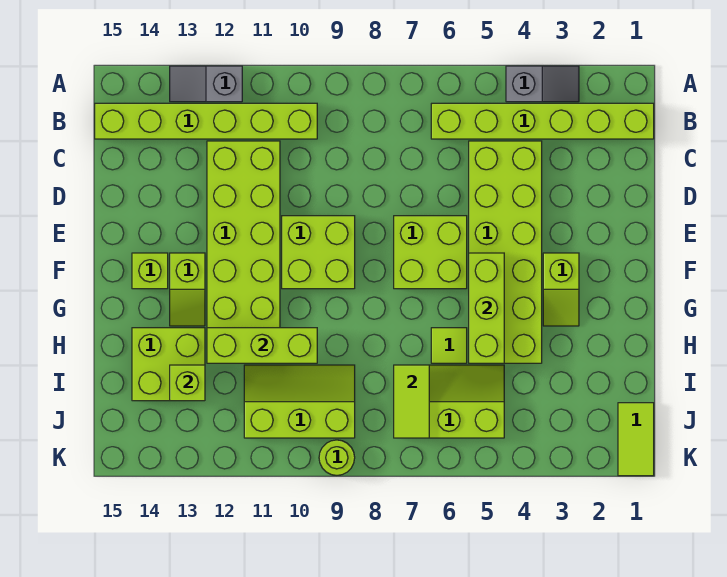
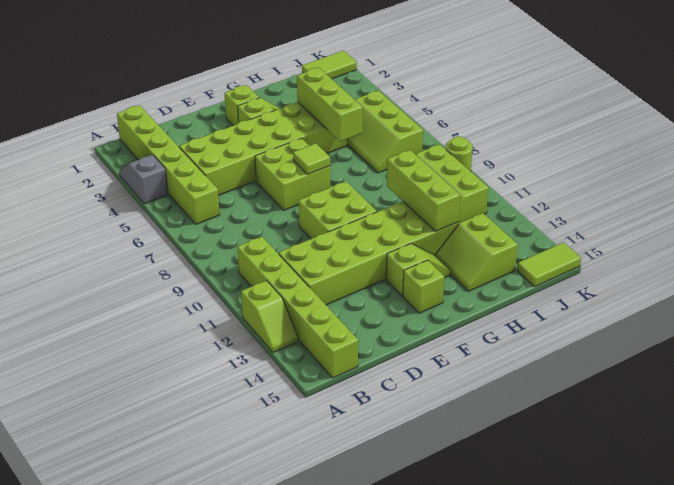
grey slope A12:A13 level 1 top 12 -> lime slope A12:A13 level 1 top 12
lime brick F5:H5 level 2 -> lime brick H4:H6 level 2
lime tile H6 level 1 -> lime tile F7 level 2
lime brick H13:I14 level 1 -> lime slope H13:I14 level 1 top I
lime tile I7:J7 level 2 -> lime tile J15:K15 level 1
lime brick I13 level 2 -> lime brick F2 level 1

